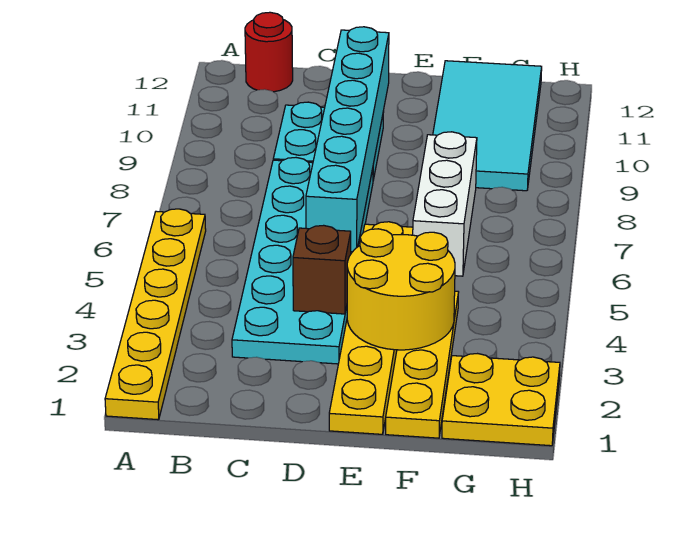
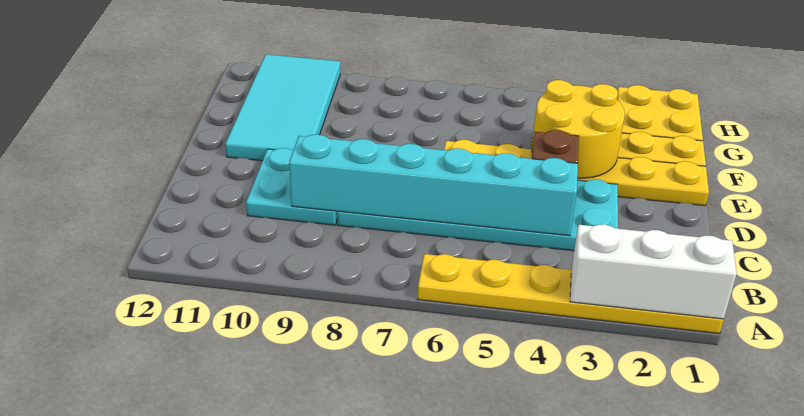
red round brick B12 level 1 -> none
cyan brick D6:D11 level 2 -> cyan brick C4:C9 level 2
white brick F6:F8 level 1 -> white brick A1:A3 level 2
cyan tile F9:G12 level 1 -> cyan tile E10:H11 level 1

